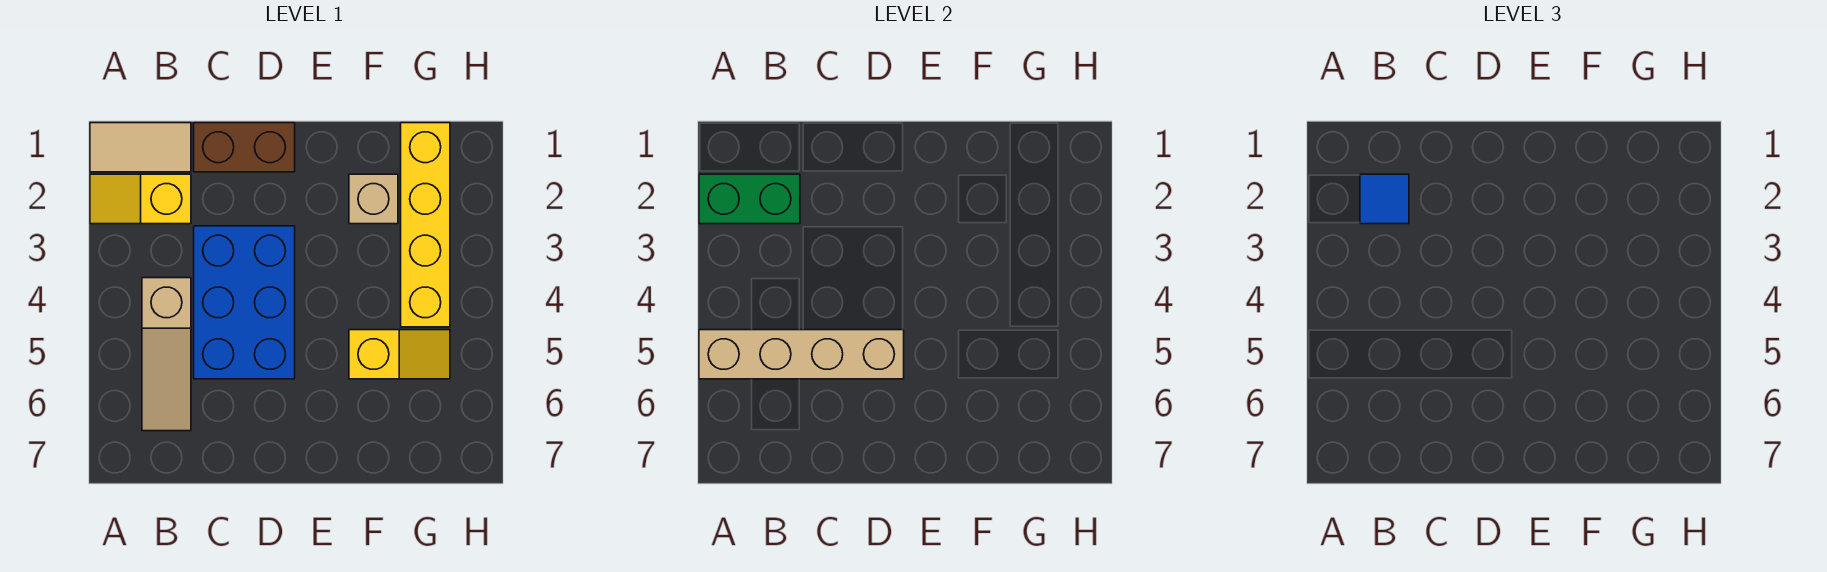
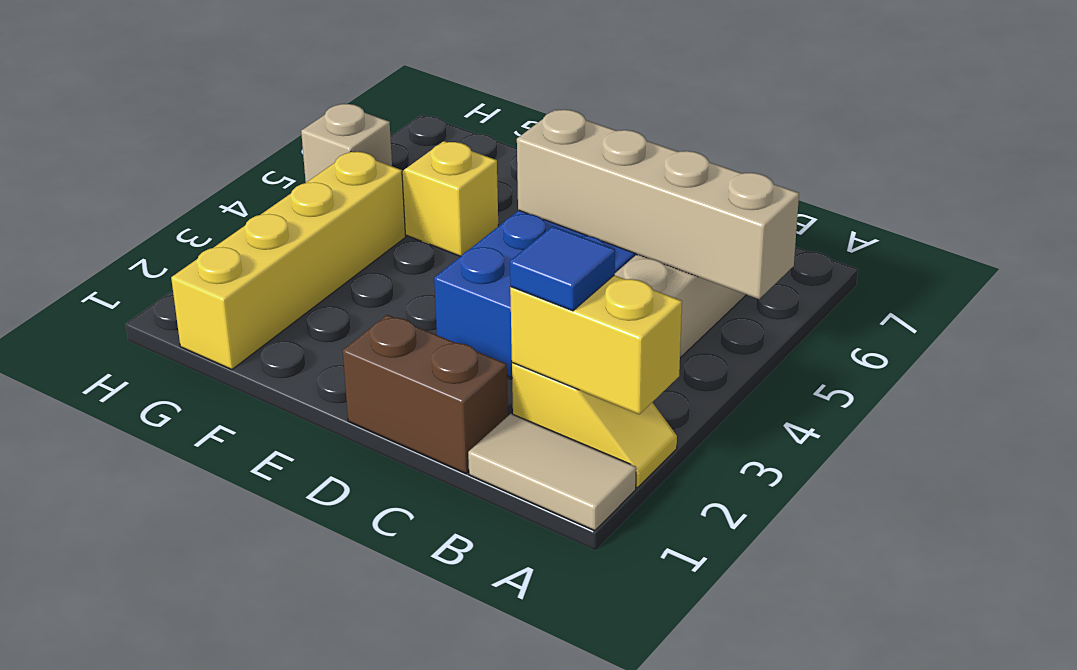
green brick A2:B2 level 2 -> yellow brick A2:B2 level 2
tan brick F2 level 1 -> tan brick H5 level 1

